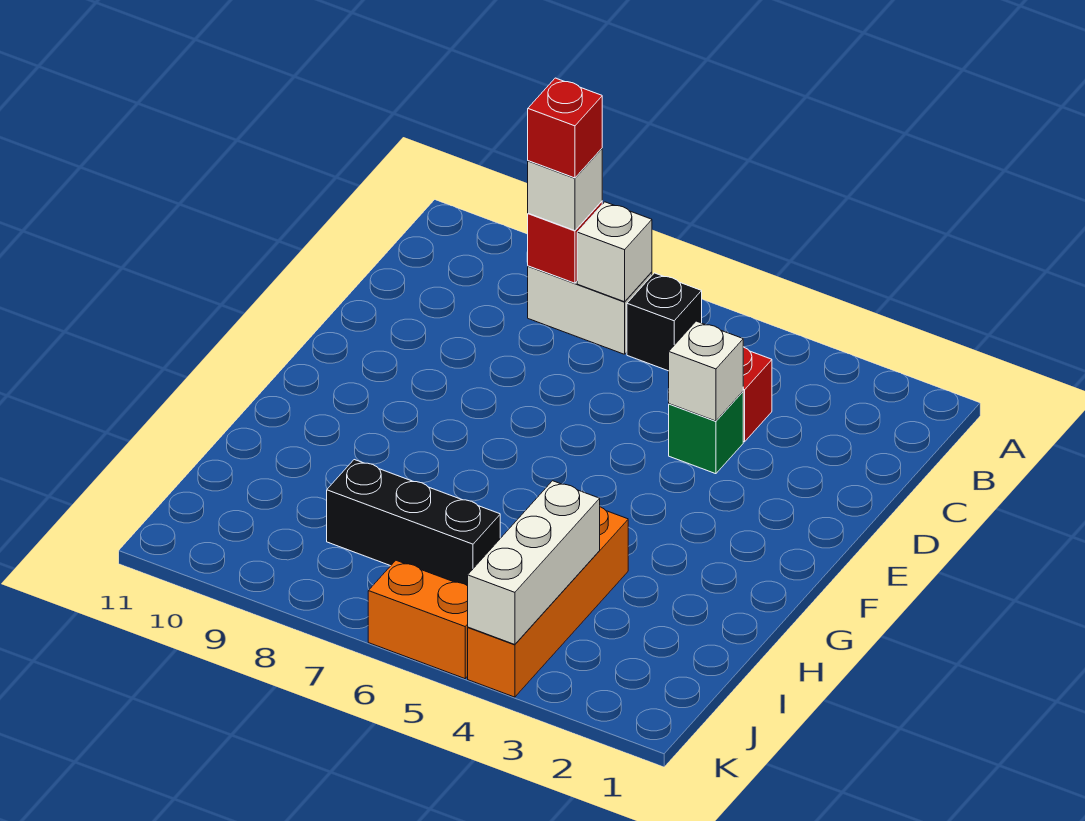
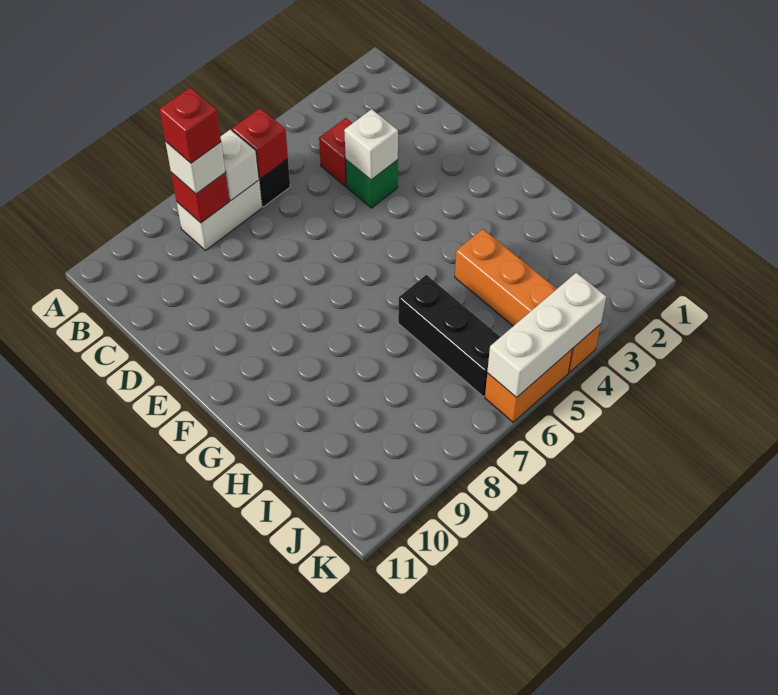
none -> red brick B6 level 2
white brick I4:K4 level 2 -> white brick K4:K6 level 2
black brick I6:I8 level 1 -> black brick H6:J6 level 1

